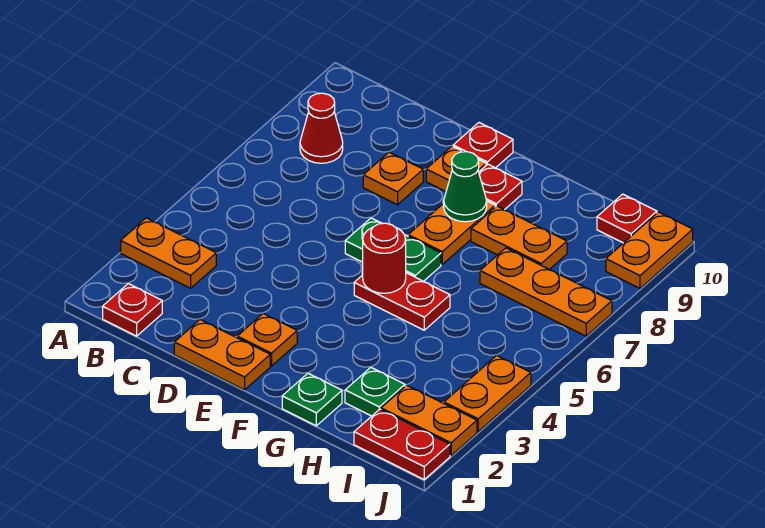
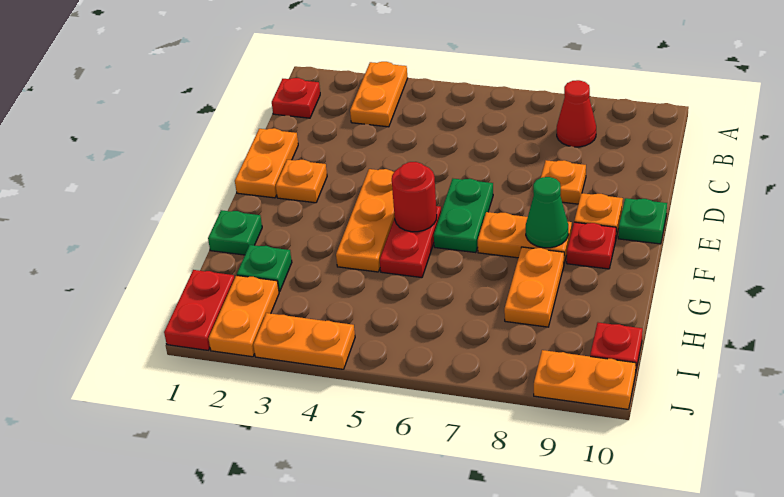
red plate E10 level 1 -> green plate E10 level 1
orange plate H7:J7 level 1 -> orange plate E4:G4 level 1

